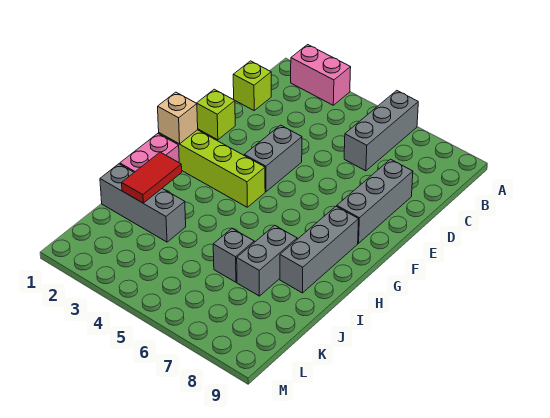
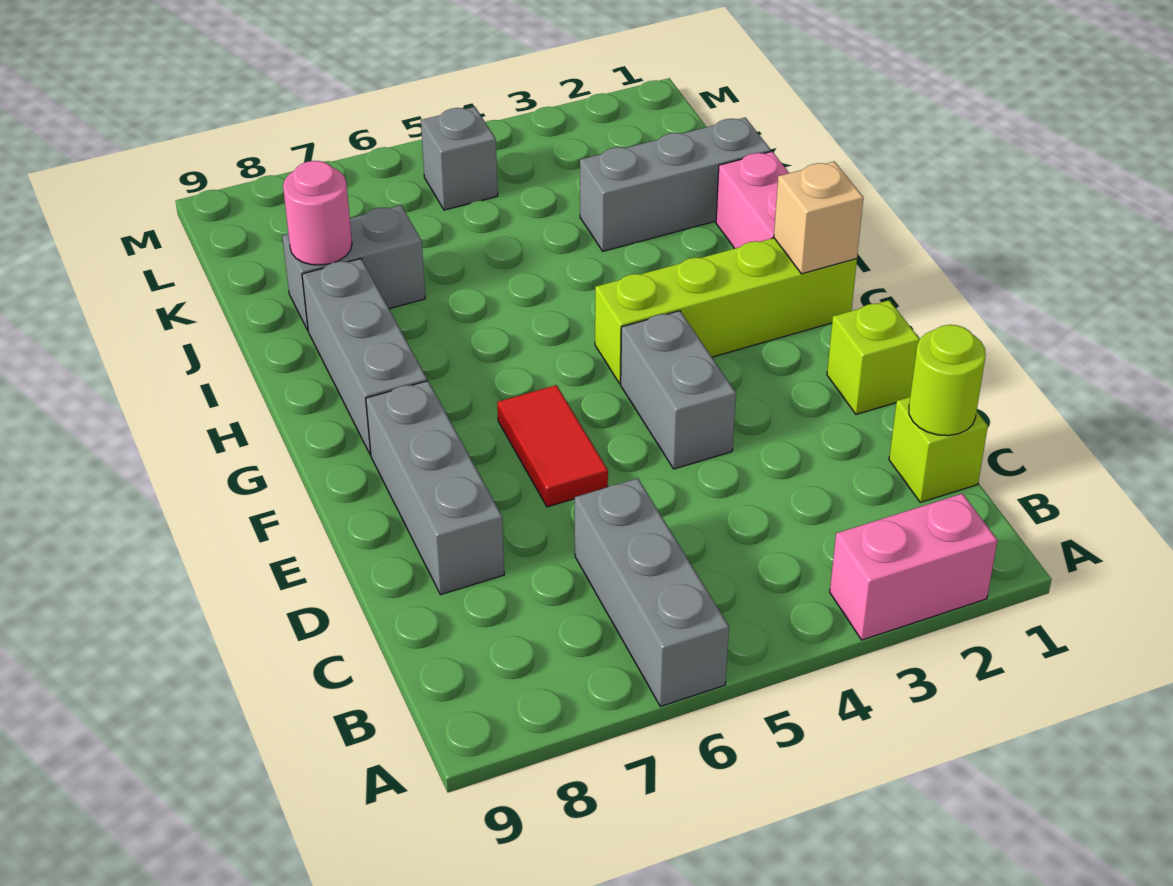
none -> lime round brick C1 level 2
red tile I2:J2 level 2 -> red tile E6:F6 level 1
grey brick I7:J7 level 1 -> grey brick J7:J8 level 1
grey brick J6 level 1 -> grey brick L5 level 1
none -> pink round brick J8 level 2

